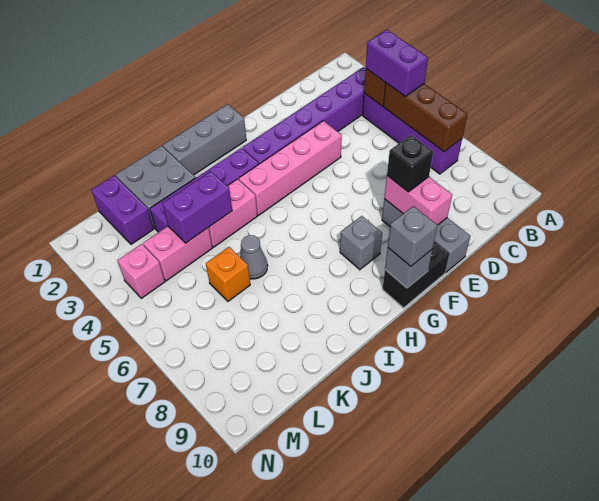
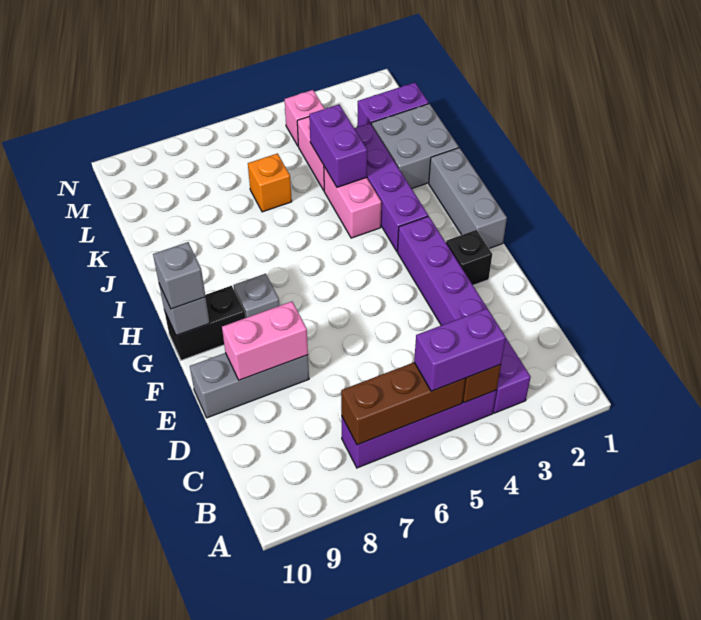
pink brick E4:H4 level 1 -> none
black brick E8 level 3 -> black brick F2 level 1
black brick F10:G10 level 1 -> black brick G9:G10 level 1
grey cone J6 level 1 -> none

